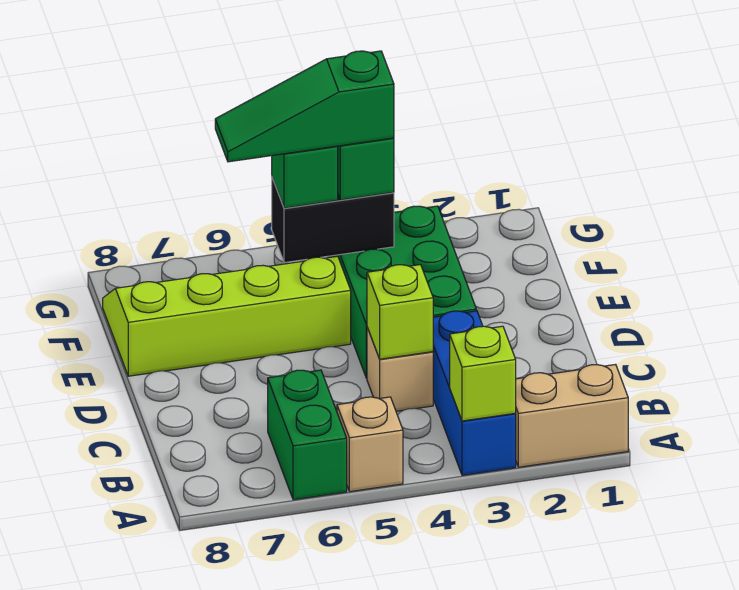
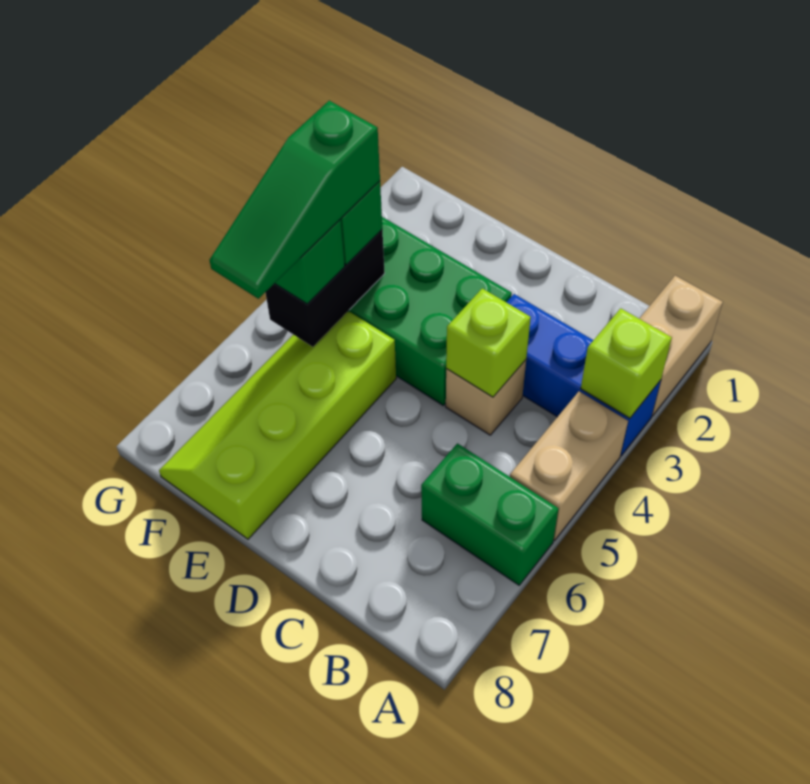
tan brick A5 level 1 -> tan brick A4:A5 level 1

